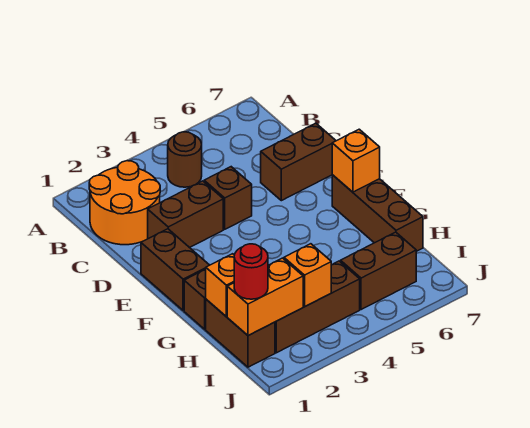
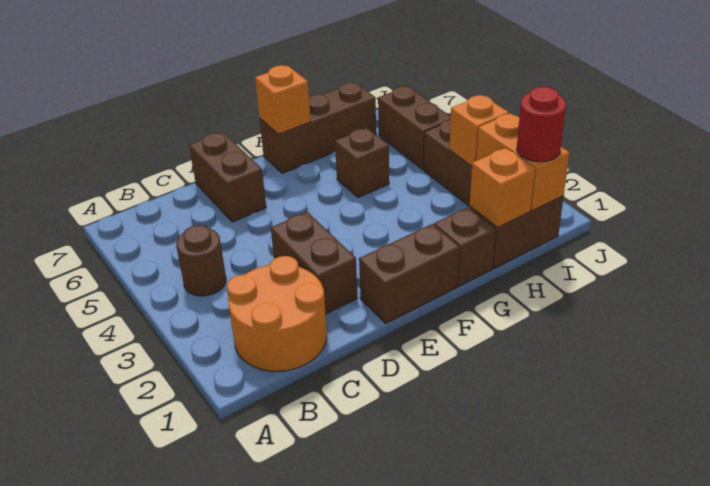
brown brick D4 level 1 -> brown brick G5 level 1

